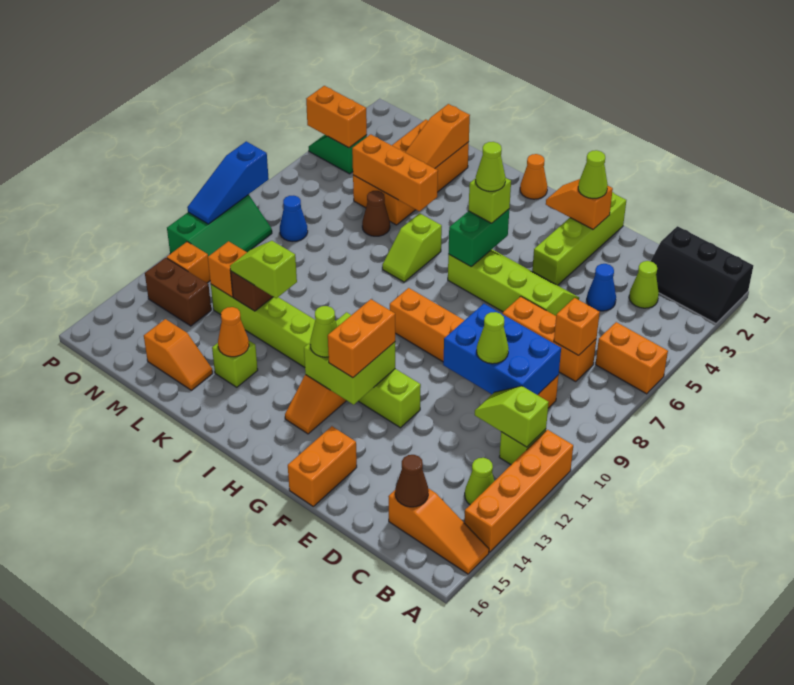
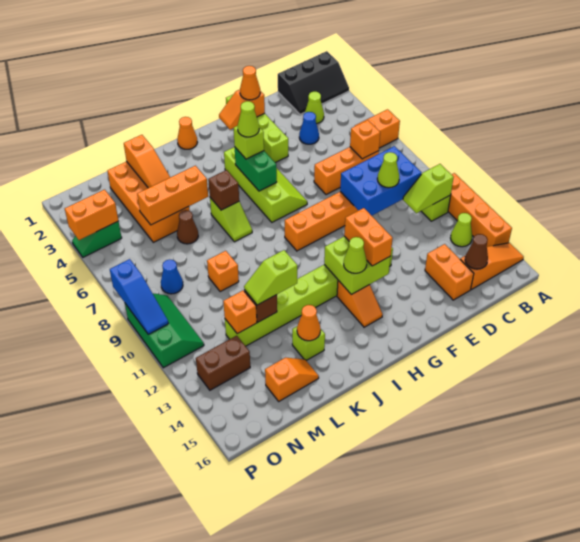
lime slope E5:H6 level 1 top 6 -> lime slope G4:H7 level 1 top H
lime cone F2 level 3 -> orange cone F2 level 3
orange brick F15:F16 level 1 -> orange brick D14:D15 level 1
none -> brown brick J6 level 2
orange brick O12 level 1 -> orange brick L9 level 1

